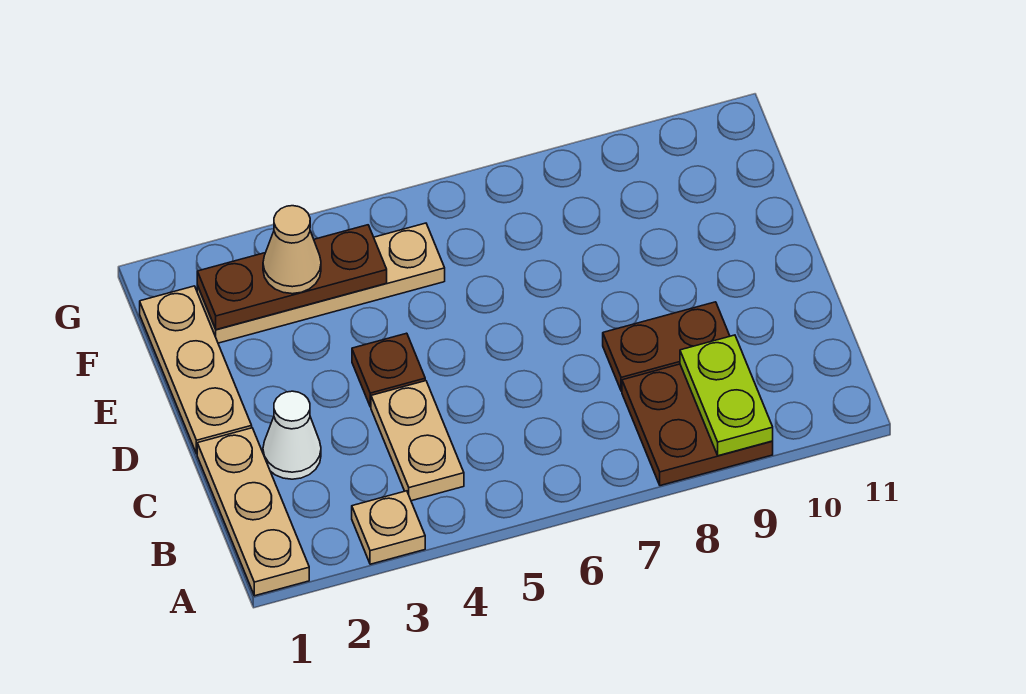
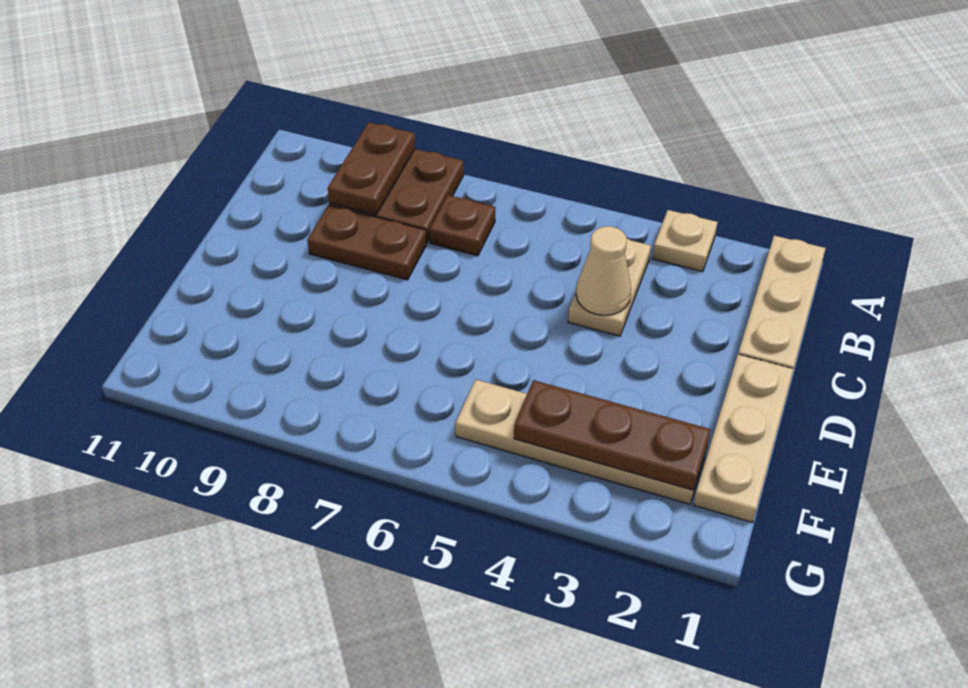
lime plate A9:B9 level 2 -> brown plate A9:B9 level 2
white cone C2 level 1 -> none
brown plate D4 level 1 -> brown plate B7 level 1
tan cone F3 level 3 -> tan cone C4 level 2

